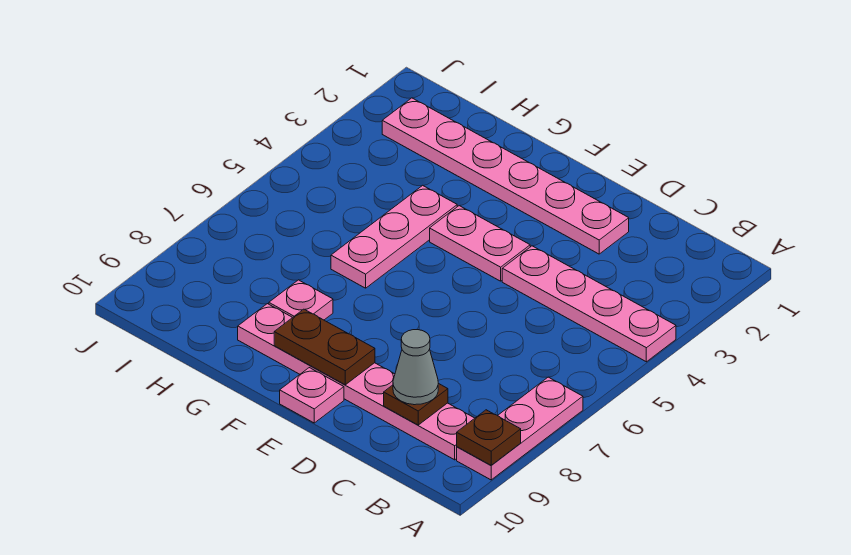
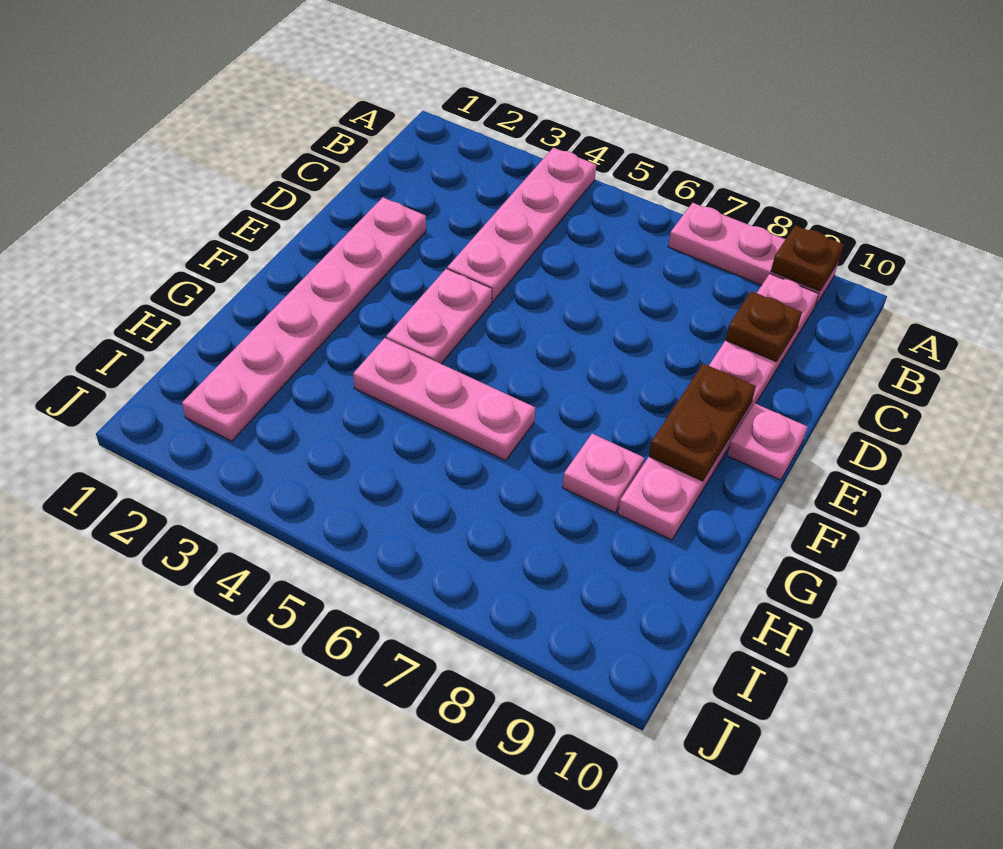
grey cone C9 level 3 -> none

